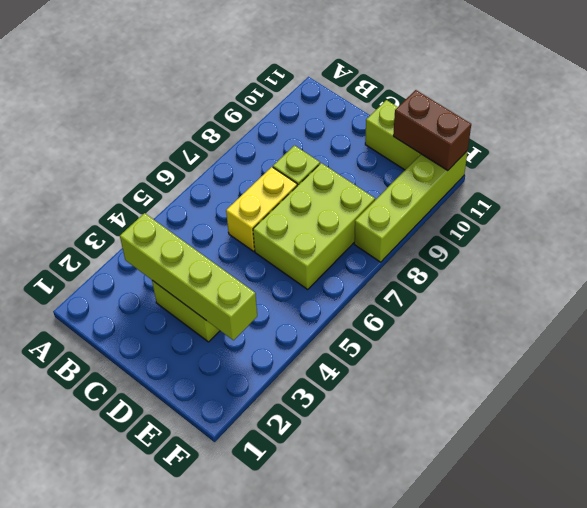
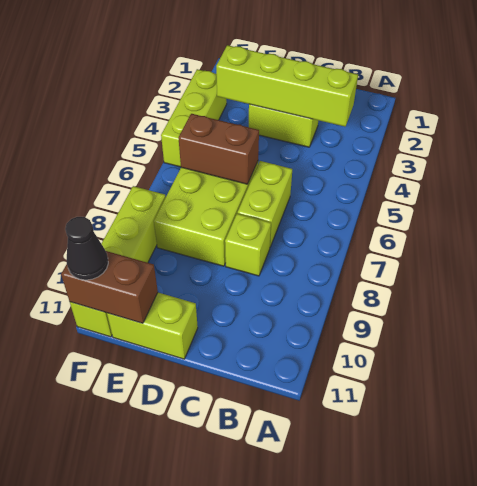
yellow brick C6:C7 level 1 -> lime brick C6:C7 level 1
none -> brown brick D6:E6 level 2
none -> lime brick F3:F5 level 1
none -> black cone F11 level 3

